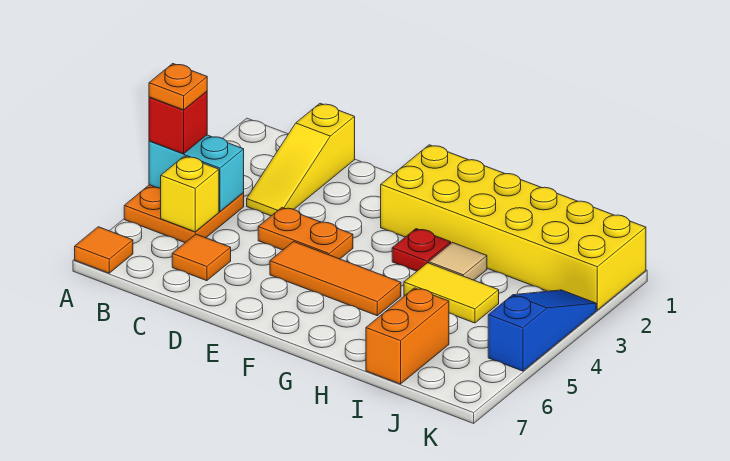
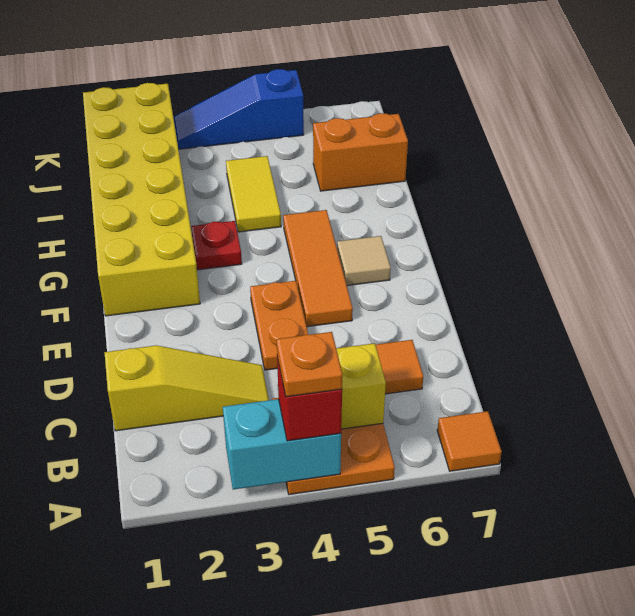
cyan brick A4:B4 level 2 -> cyan brick A3:A4 level 2
tan tile H3 level 1 -> tan tile F6 level 1

